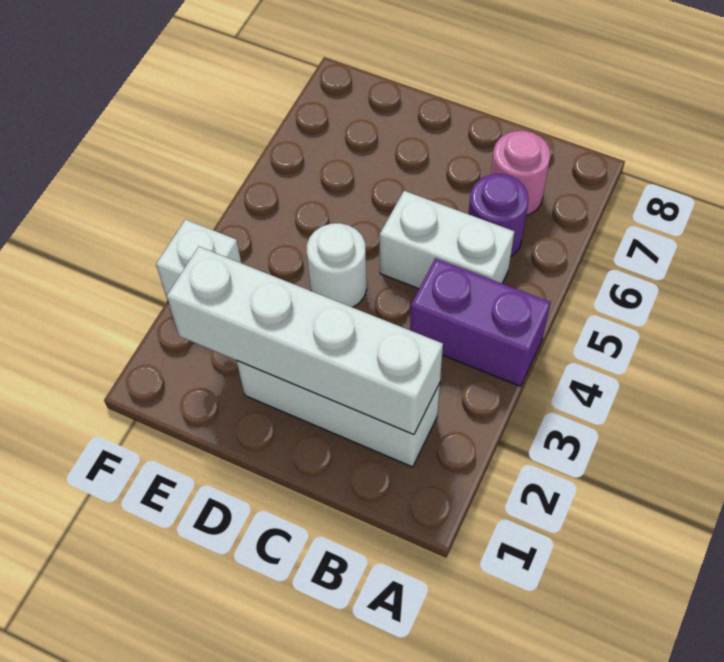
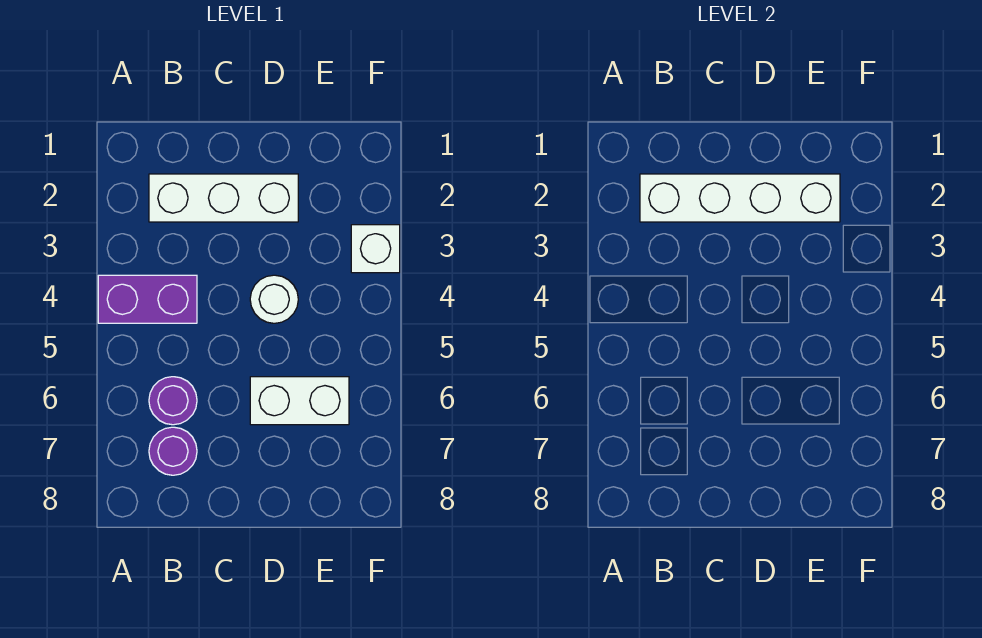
white brick B5:C5 level 1 -> white brick D6:E6 level 1
pink round brick B7 level 1 -> purple round brick B7 level 1

